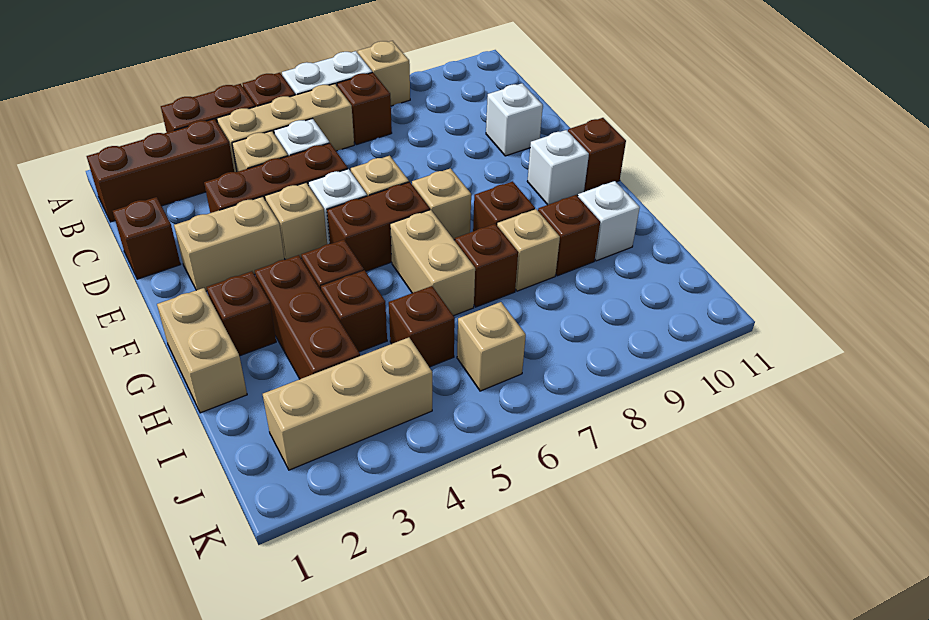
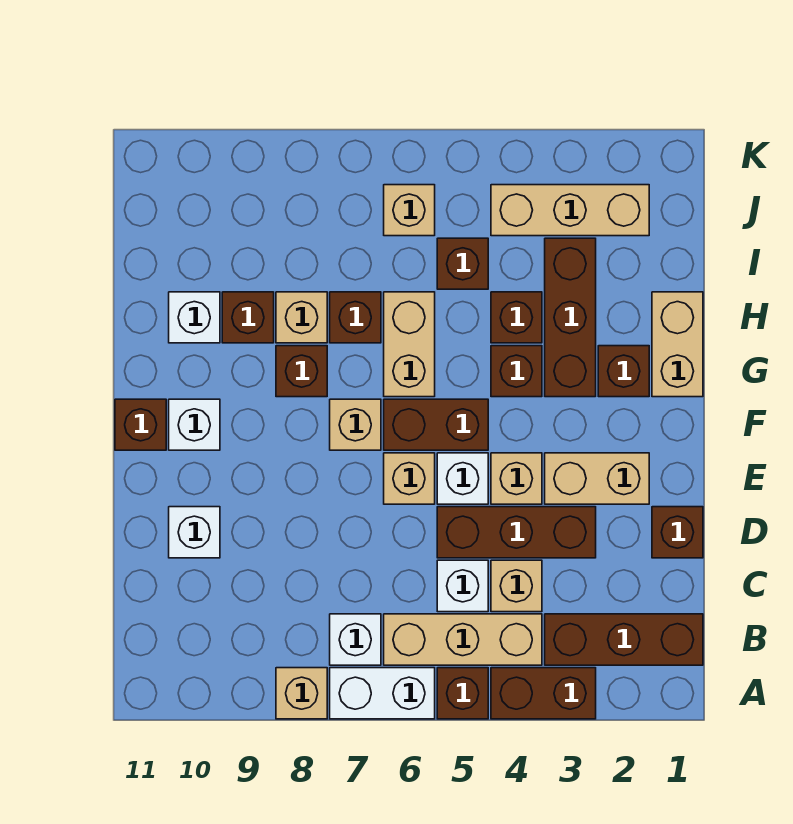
brown brick B7 level 1 -> white brick B7 level 1

